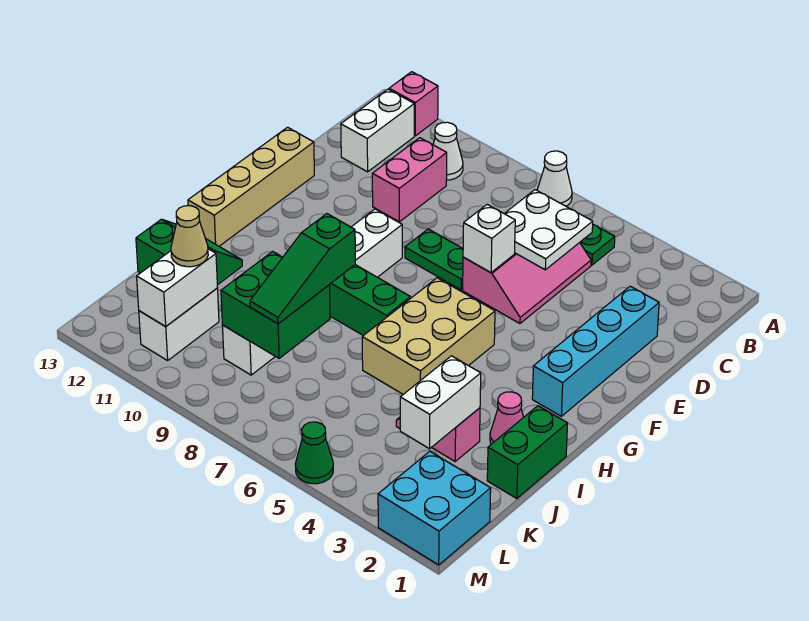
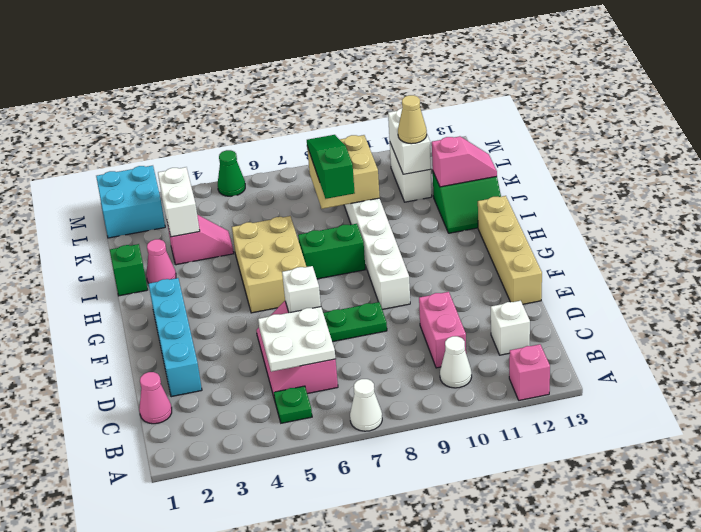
white brick B12:C12 level 1 -> white brick C12 level 1
none -> pink cone C1 level 1
green brick I1:J1 level 1 -> green brick I1 level 1
green brick J8:K9 level 2 -> tan brick J8:K9 level 2
none -> pink slope J12:J13 level 2 top 12

